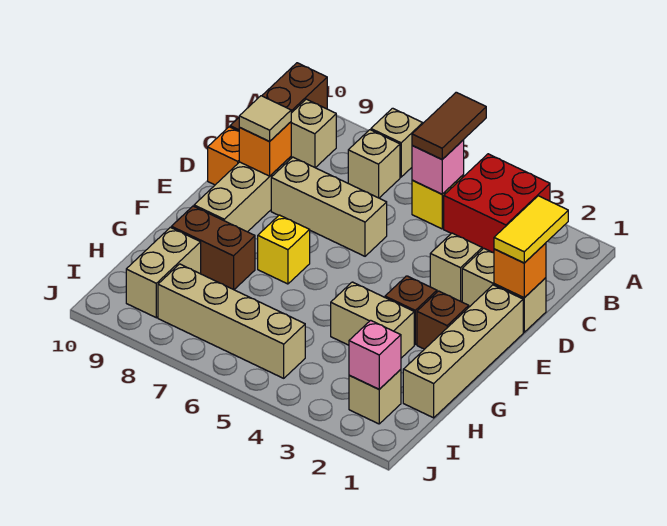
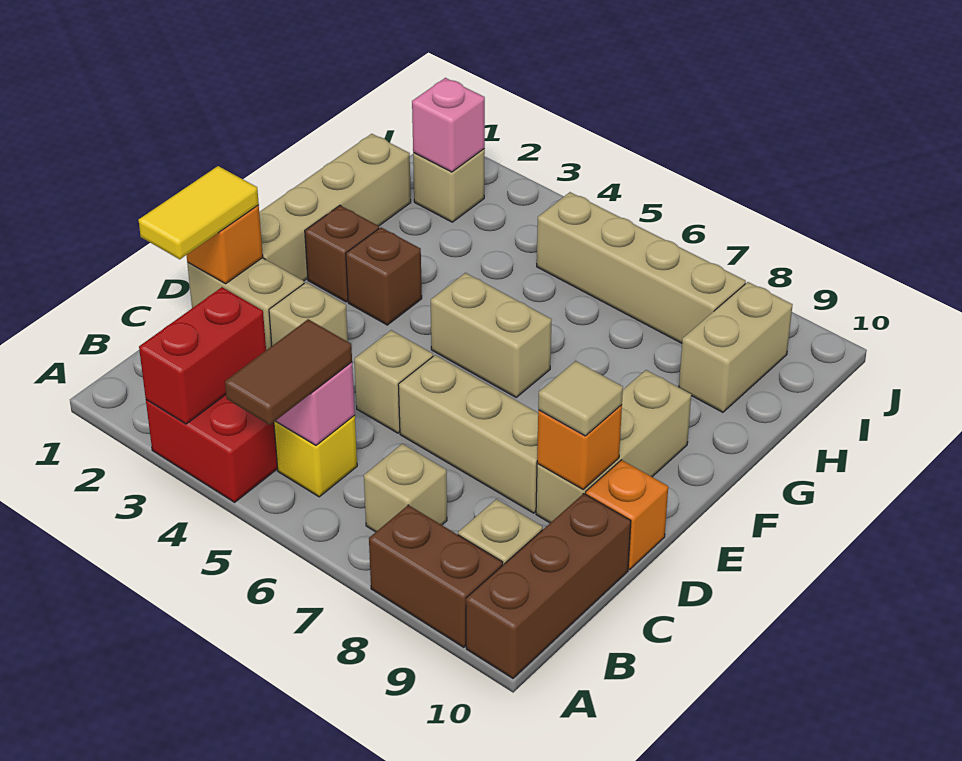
none -> red brick A3:B3 level 2
tan brick A7 level 1 -> tan brick D5 level 1
yellow brick F7 level 1 -> none
tan brick G3:G4 level 1 -> tan brick F5:F6 level 1
brown brick G8:G9 level 1 -> brown brick A8:A9 level 1

